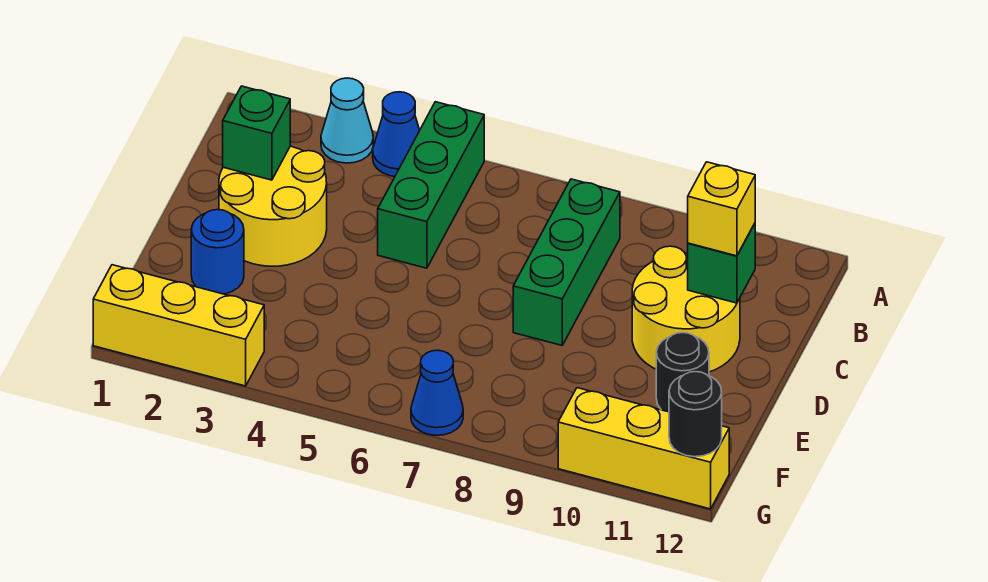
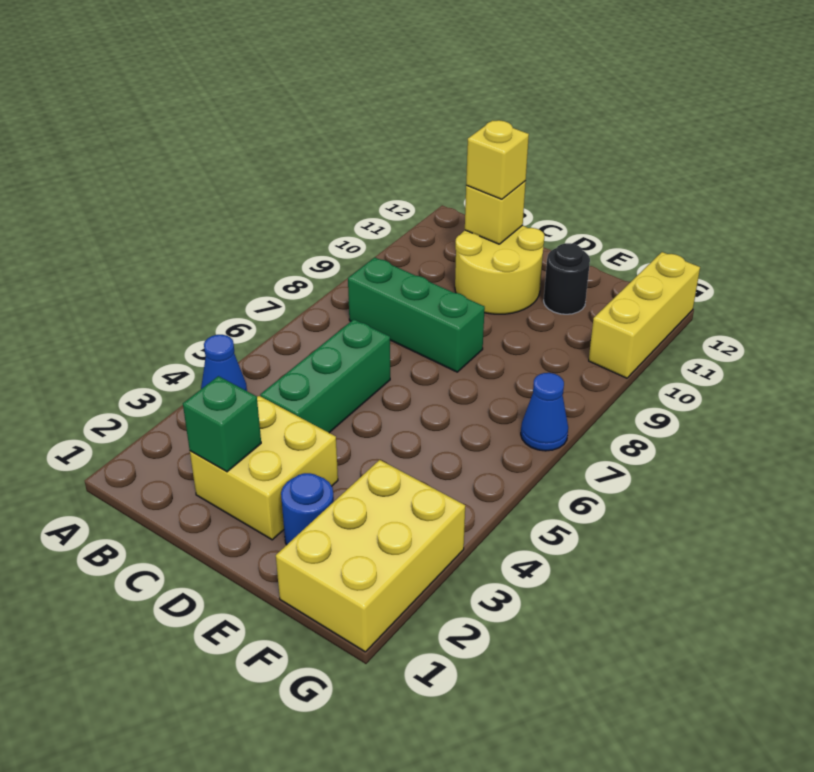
cyan cone A3 level 1 -> none
green brick A5:C5 level 1 -> green brick C4:C6 level 1
yellow round brick C2:D3 level 1 -> yellow brick C2:D3 level 1
green brick C11 level 2 -> yellow brick C11 level 2
yellow brick G1:G3 level 1 -> yellow brick F1:G3 level 1
black round brick G12 level 2 -> none

